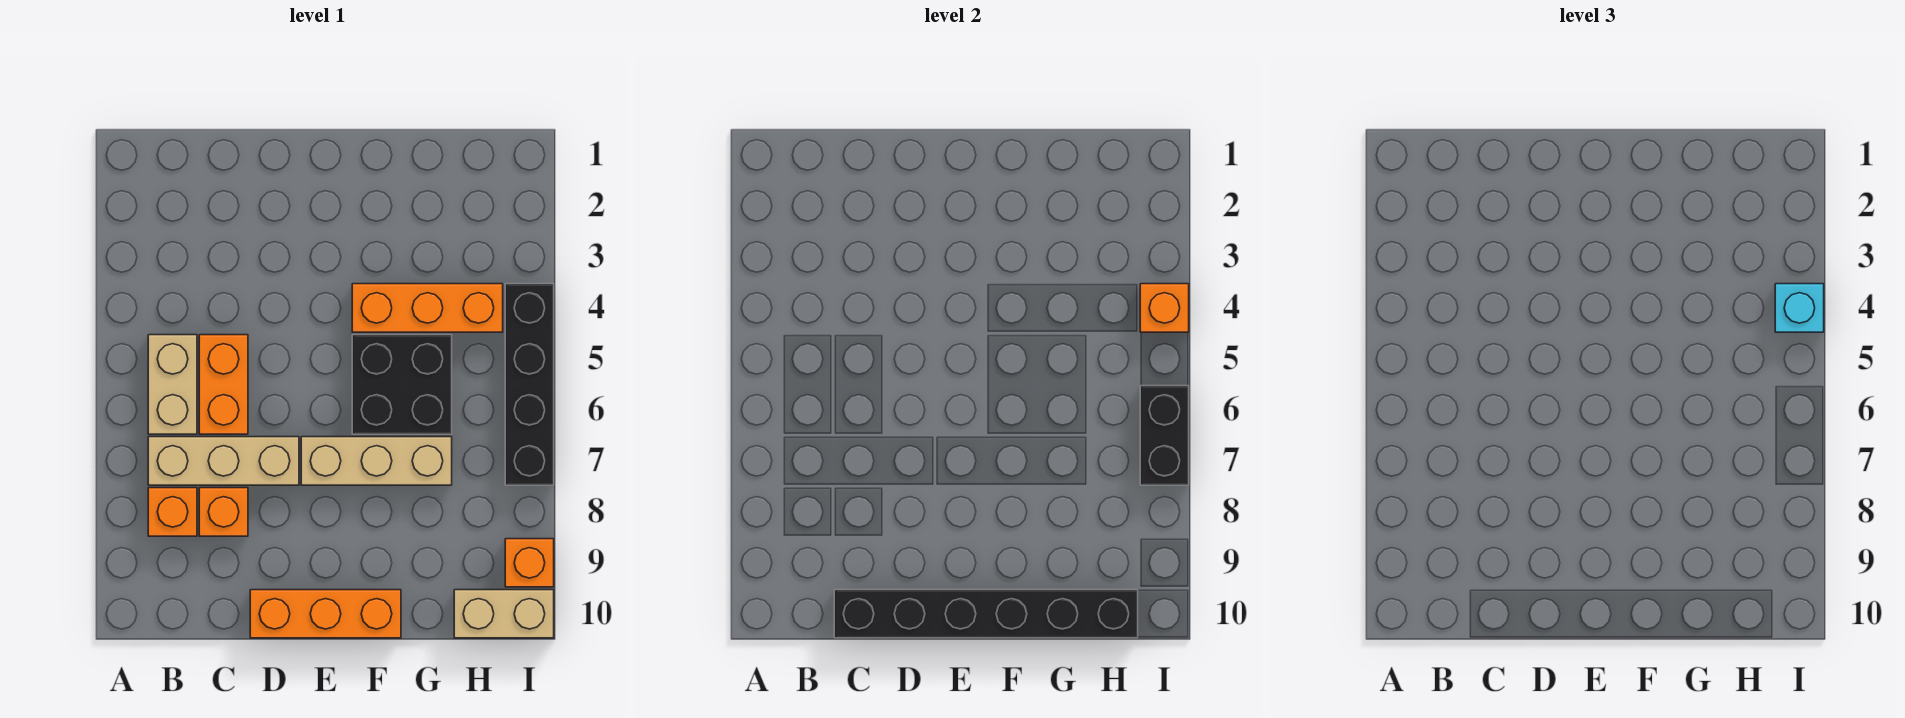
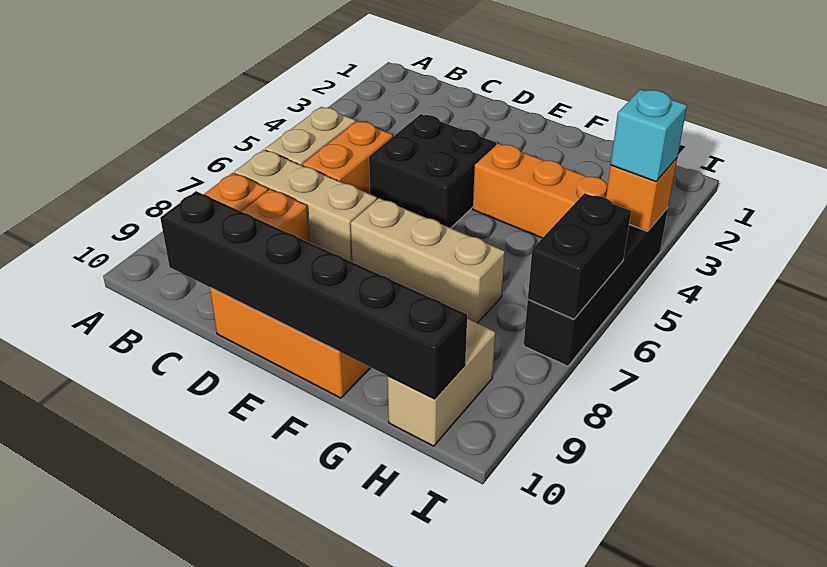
black brick F5:G6 level 1 -> black brick D4:E5 level 1
tan brick H10:I10 level 1 -> tan brick H9:H10 level 1
orange brick I9 level 1 -> none

